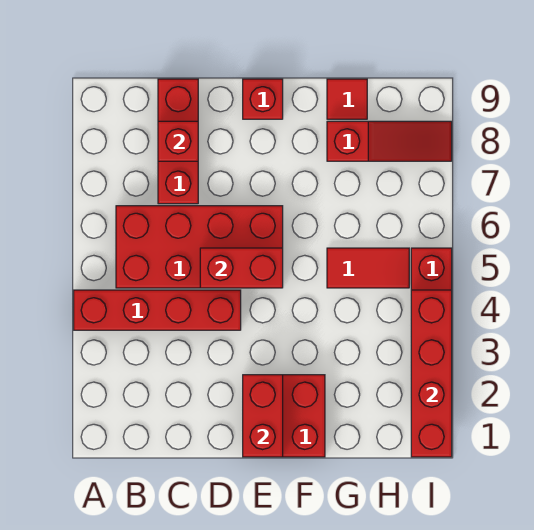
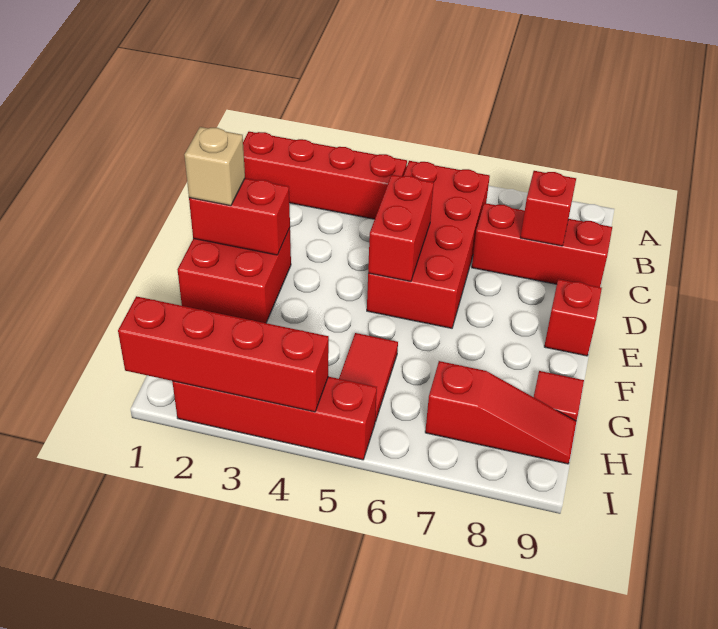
red brick A4:D4 level 1 -> red brick B1:B4 level 1
none -> tan brick E1 level 3
red slope G8:I8 level 1 top G -> red slope H7:H9 level 1 top 7

